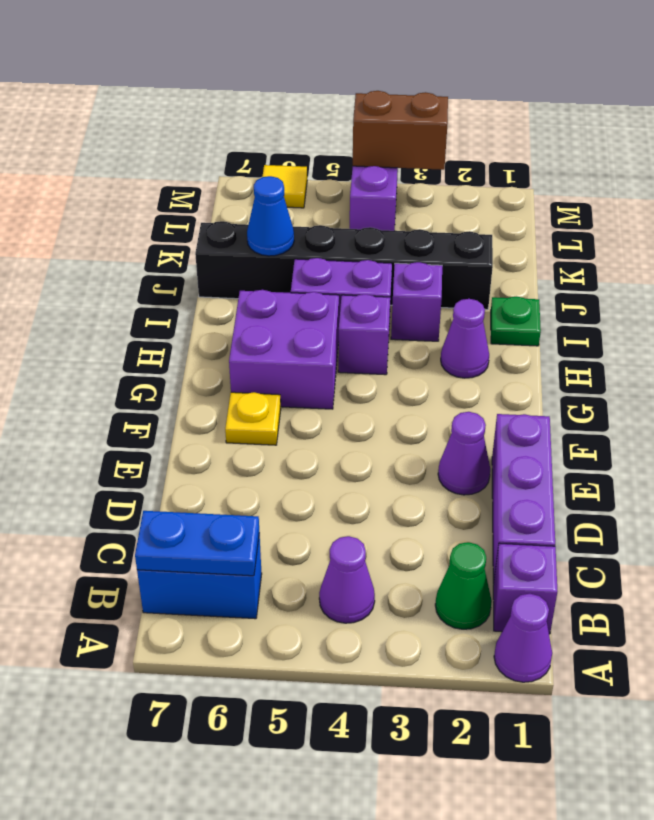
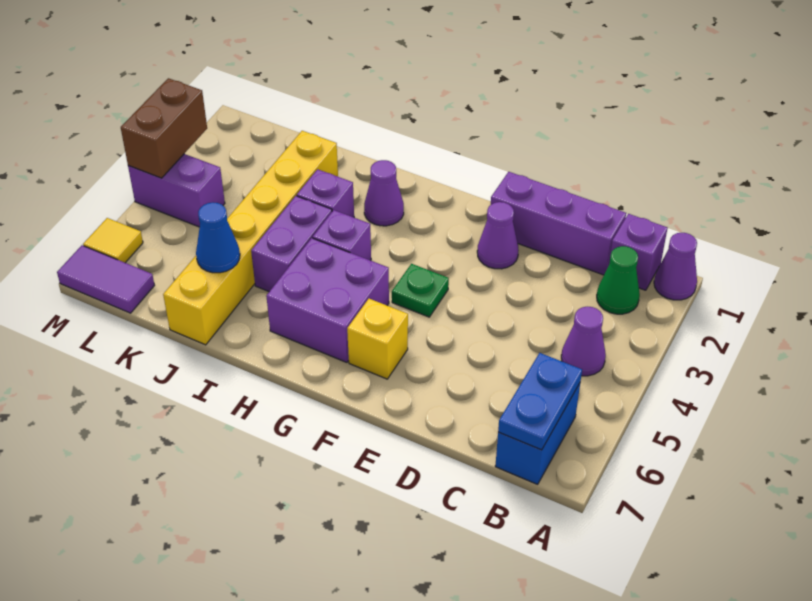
yellow plate F6 level 1 -> yellow brick F6 level 1
green plate I1 level 1 -> green plate F4 level 1
black brick J2:J7 level 1 -> yellow brick J2:J7 level 1
none -> purple tile L7:M7 level 1

